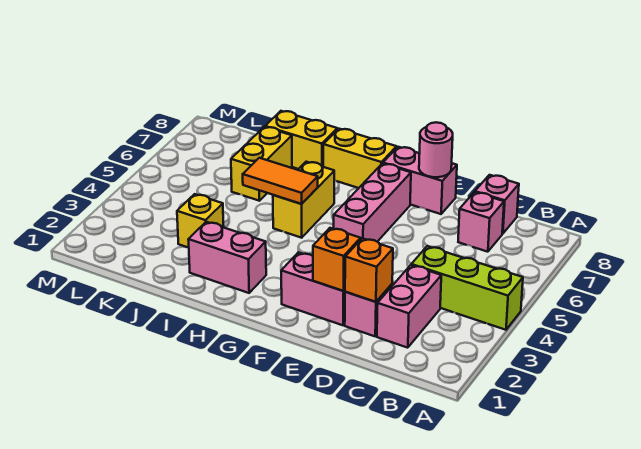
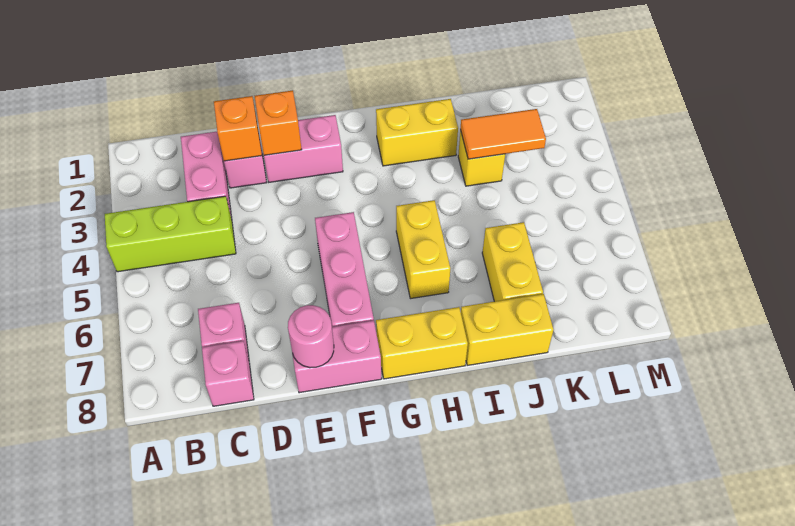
pink brick H2:I2 level 1 -> yellow brick H2:I2 level 1
orange tile H5:I5 level 2 -> orange tile J3:K3 level 2

